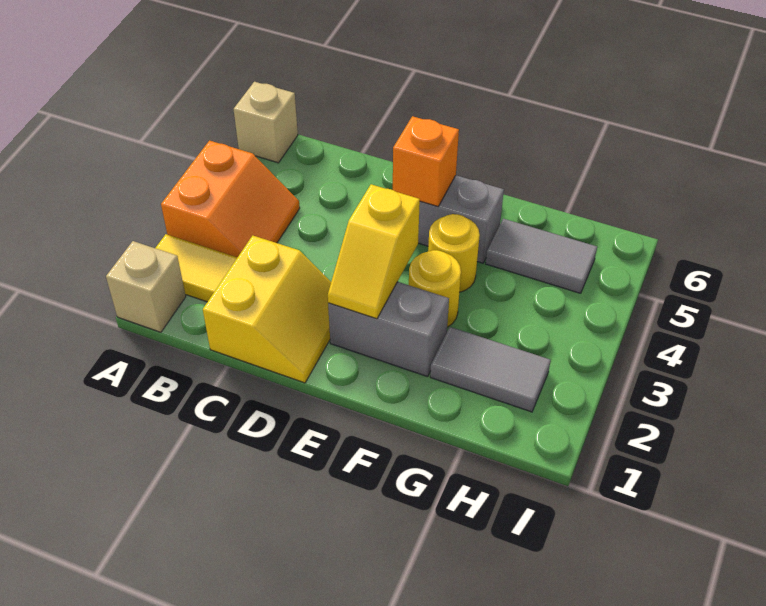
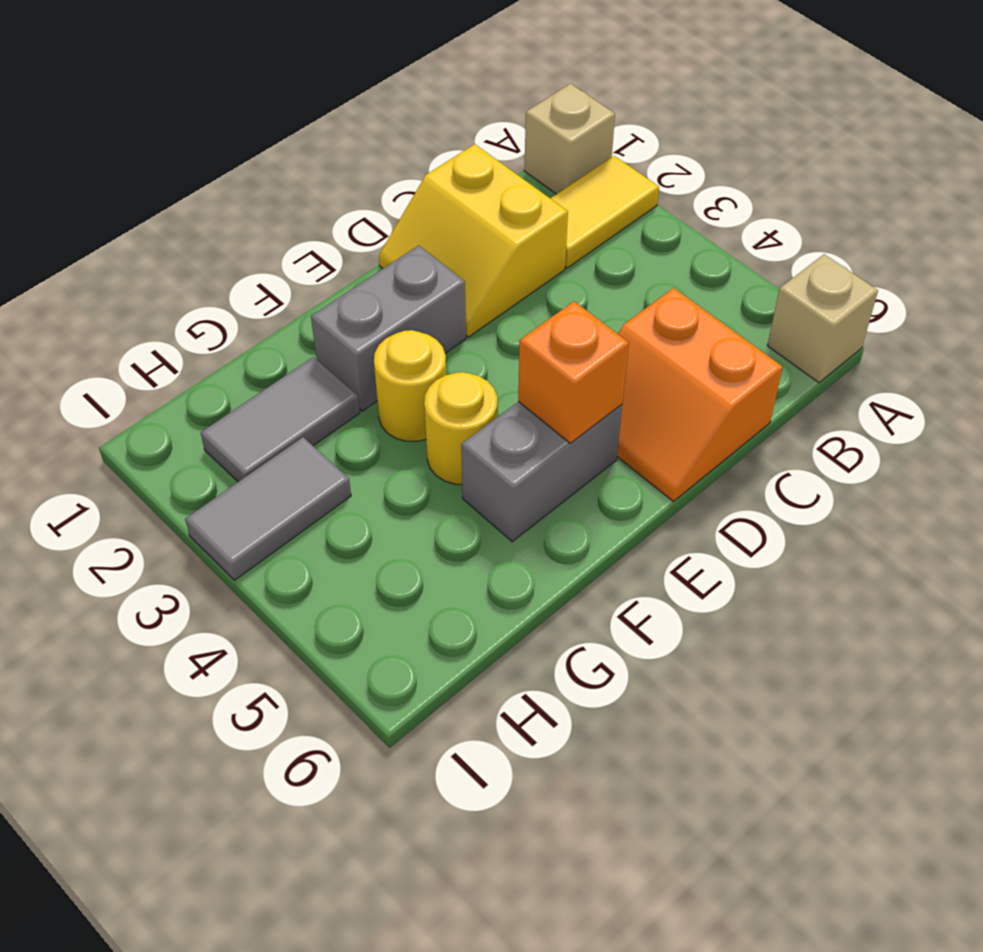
orange slope A3:B4 level 1 top A -> orange slope C5:D6 level 1 top C
yellow slope E2:E3 level 2 top 3 -> none
grey tile G5:H5 level 1 -> grey tile H3:I3 level 1

